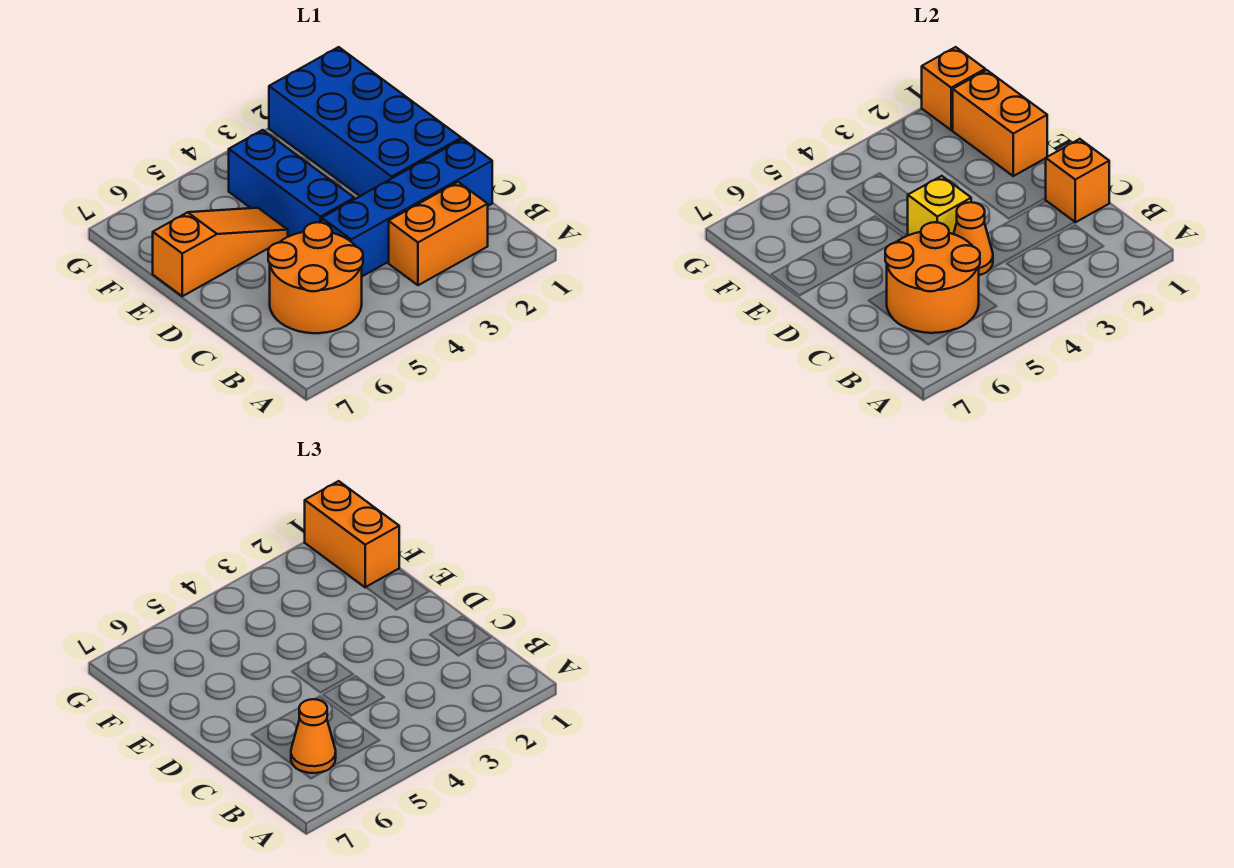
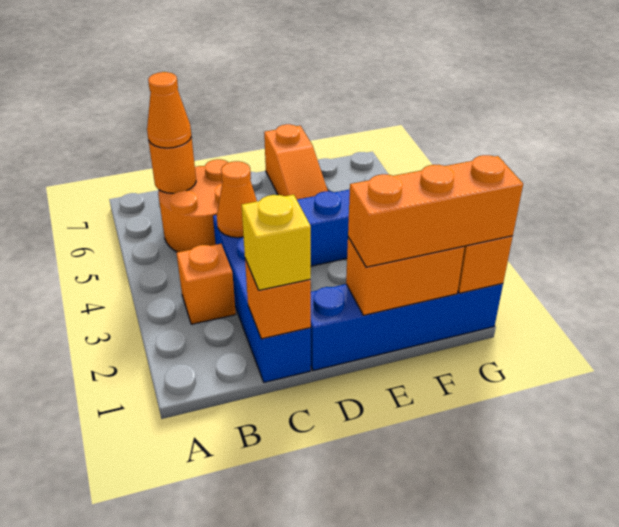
orange brick B2:B3 level 1 -> orange brick B3 level 1
orange round brick B5:C6 level 2 -> orange round brick B6 level 2
blue brick D1:G2 level 1 -> blue brick D1:G1 level 1
yellow brick D4 level 2 -> yellow brick C1 level 3
orange brick F1:G1 level 3 -> orange brick E1:G1 level 3

